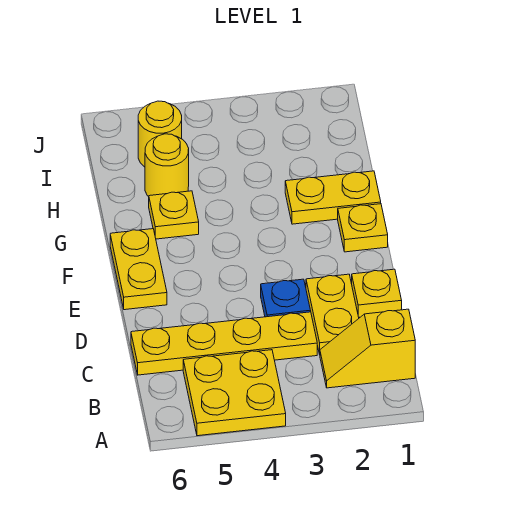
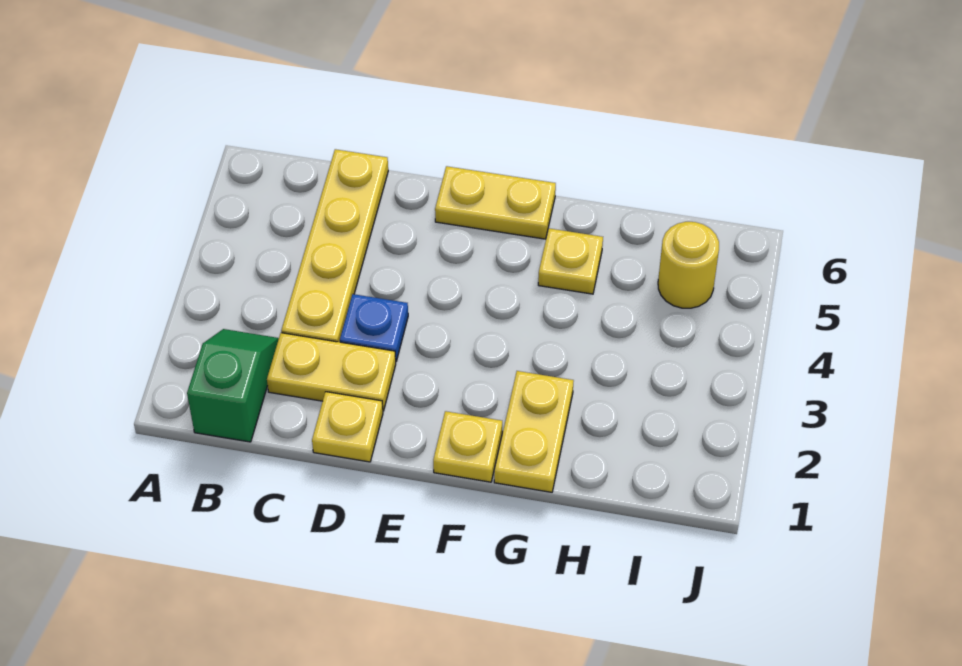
yellow plate A4:B5 level 1 -> none
yellow slope B1:B2 level 1 top 1 -> green slope B1:B2 level 1 top 1
yellow round brick H5 level 1 -> none

